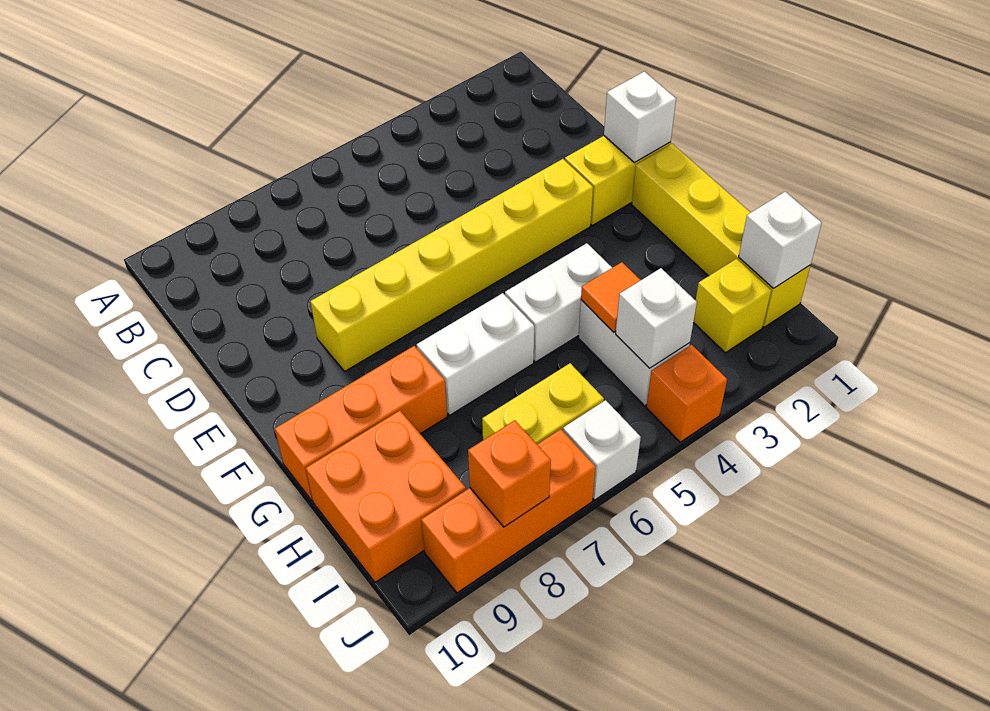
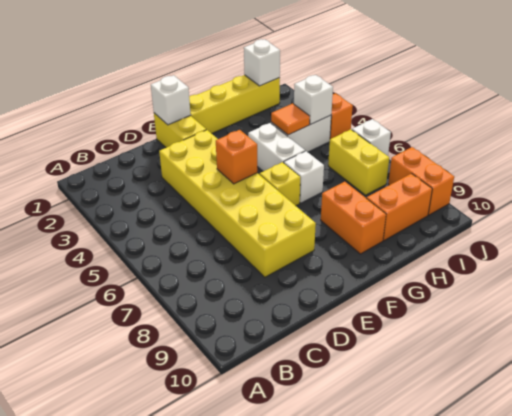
yellow brick E3:E8 level 1 -> yellow brick D3:E8 level 1
white brick G6:G7 level 1 -> white brick G6 level 1
orange brick G8:G10 level 1 -> orange brick G8:G9 level 1
orange brick H9:I10 level 1 -> orange brick H9:I9 level 1
yellow brick I2 level 1 -> yellow brick F6 level 1
orange brick J7:J9 level 1 -> orange brick J8:J9 level 1
orange brick J8 level 2 -> orange brick E5 level 2

